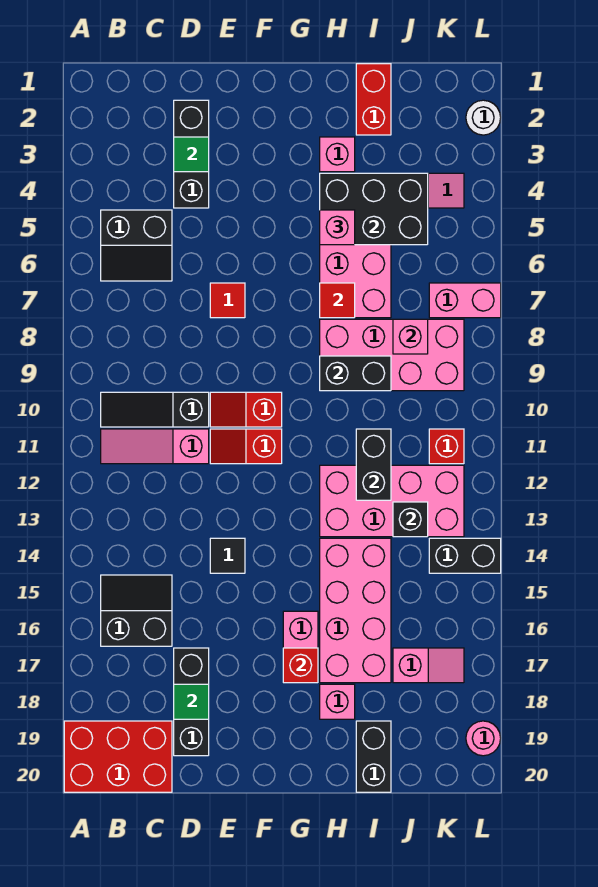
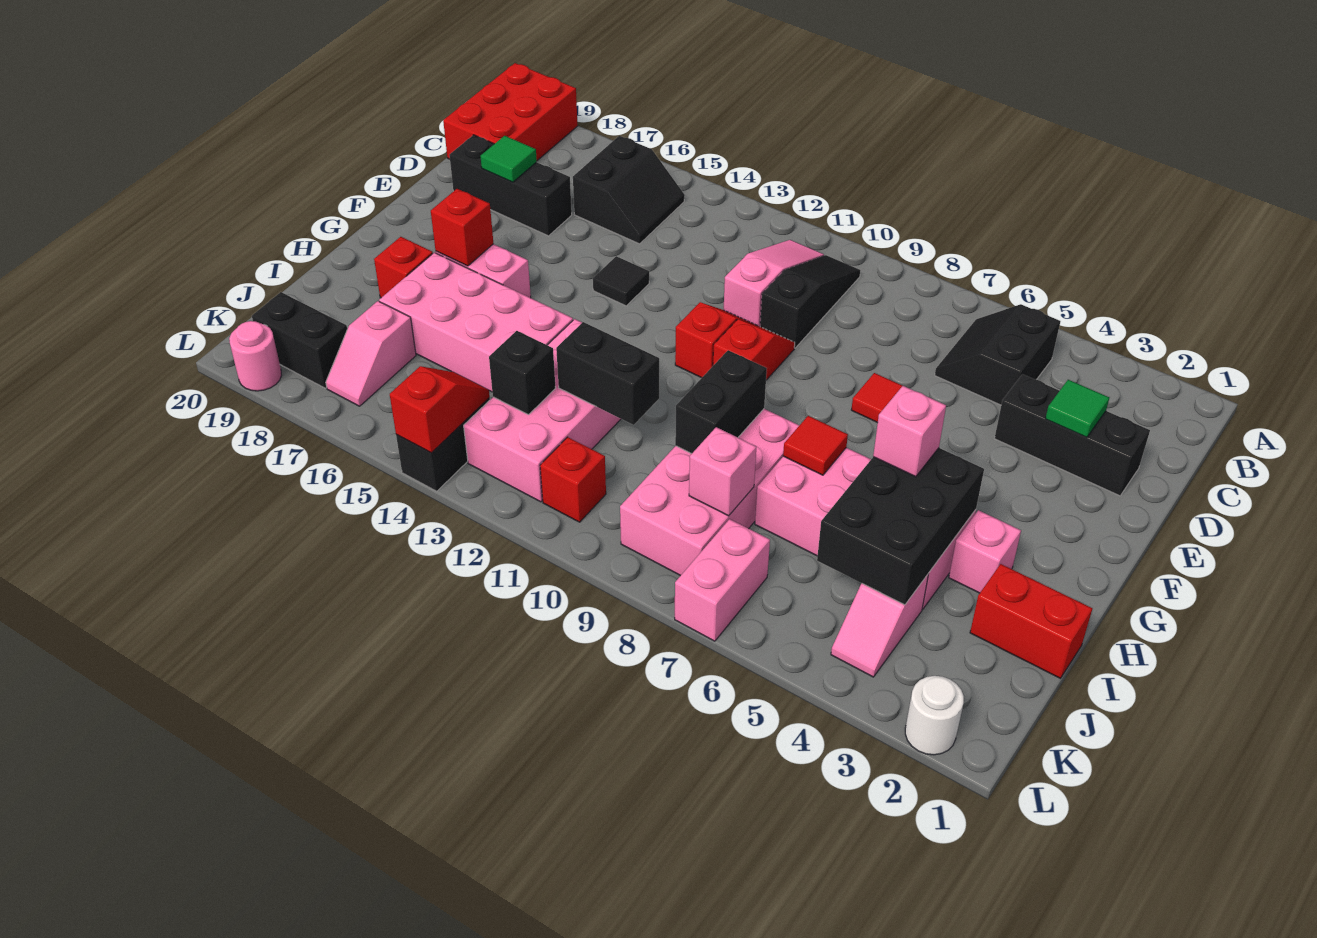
pink brick H18 level 1 -> red brick H18 level 1
black brick I19:I20 level 1 -> black brick K18:K19 level 1
none -> red slope K14:L14 level 2 top L

